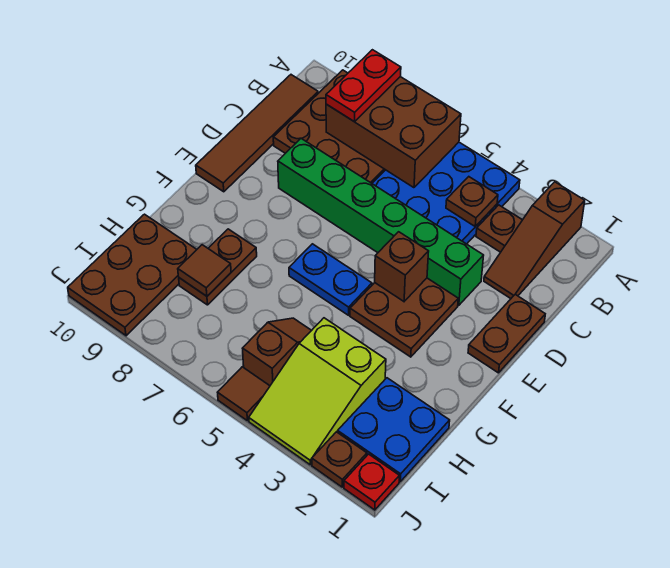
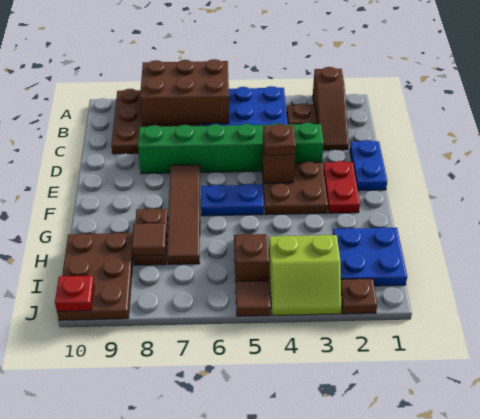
red plate A8:B8 level 3 -> red plate E2:F2 level 1
brown plate B4 level 2 -> brown plate E4 level 3
brown tile B10:E10 level 1 -> brown tile E7:H7 level 1
brown plate D1:E1 level 1 -> blue plate D1:E1 level 1
lime slope H3:J4 level 1 top H -> lime slope I3:J4 level 1 top I
red plate J1 level 1 -> red plate J10 level 2

